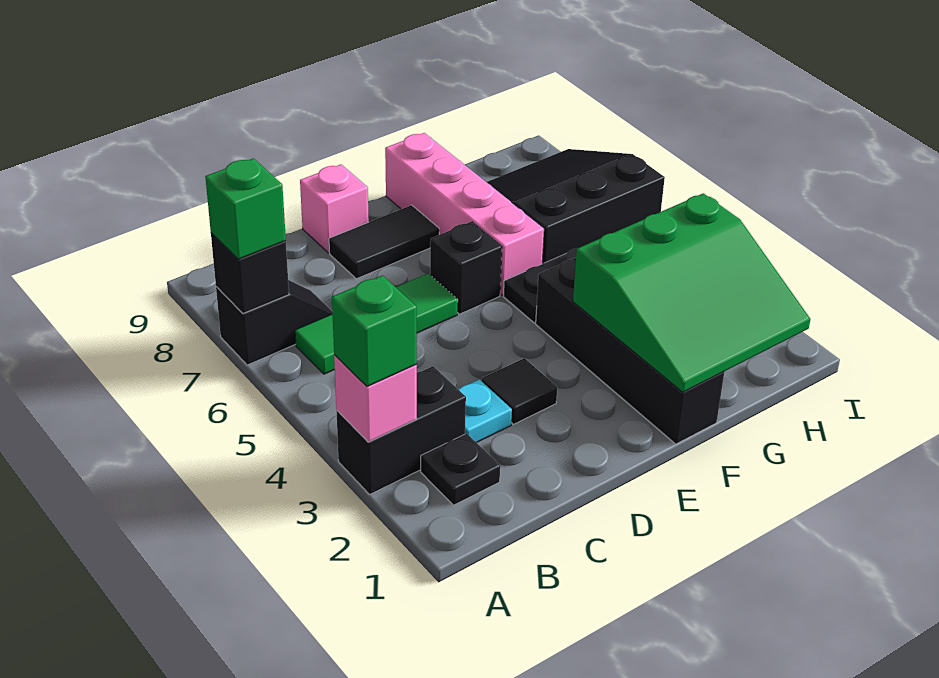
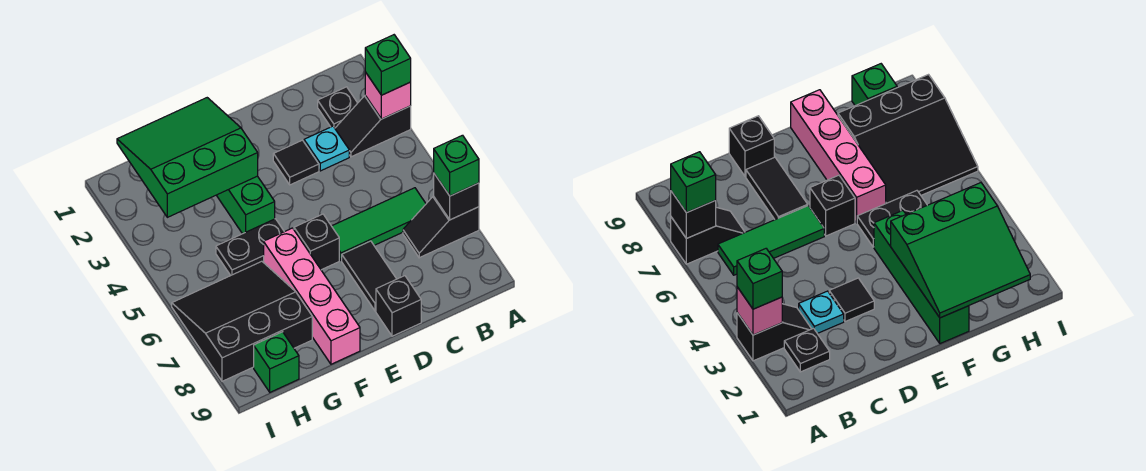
black brick A3:B3 level 1 -> black slope A3:B3 level 1 top A
black tile D8:E8 level 1 -> black tile D7:D8 level 1
pink brick D9 level 1 -> black brick D9 level 1
black brick F1:F4 level 1 -> green brick F1:F4 level 1
black slope G6:I8 level 1 top 6 -> black slope G6:I8 level 1 top 8
none -> green brick H9 level 1

